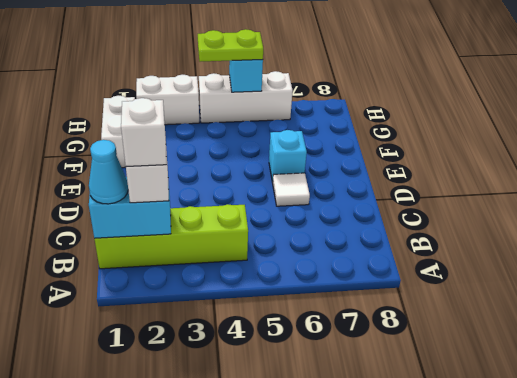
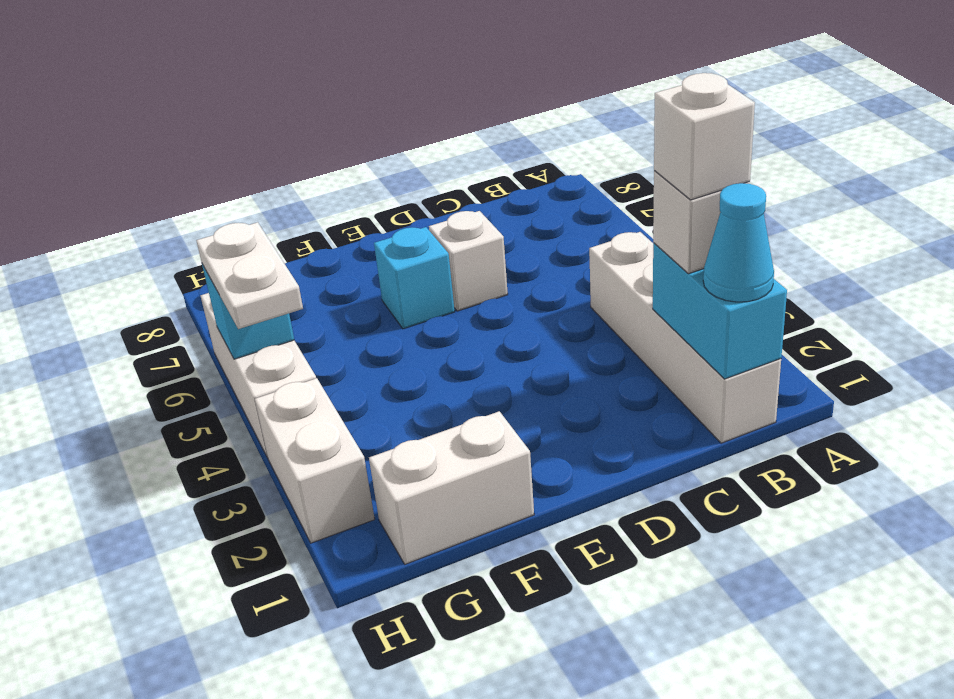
lime brick B1:B4 level 1 -> white brick B1:B4 level 1
white tile D6 level 1 -> white brick D6 level 1
lime plate H4:H5 level 3 -> white plate H4:H5 level 3

